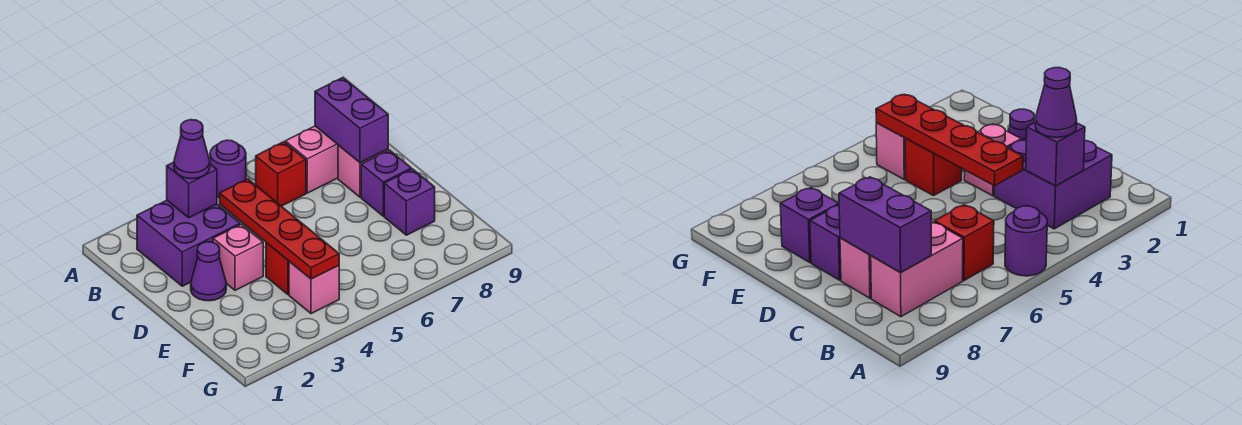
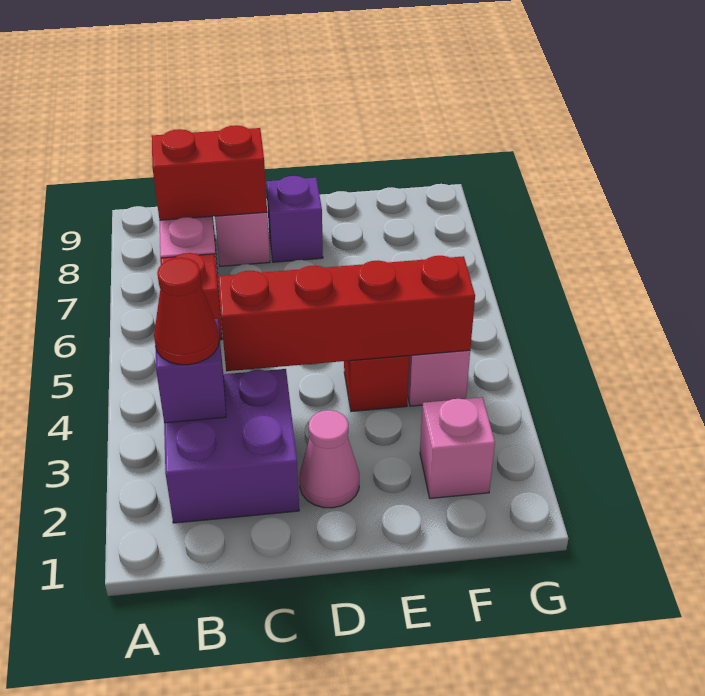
purple round brick A5 level 1 -> none
purple cone B3 level 3 -> red cone B3 level 3
purple brick B8:C8 level 2 -> red brick B8:C8 level 2
red plate C4:F4 level 2 -> red brick C4:F4 level 2
purple cone D2 level 1 -> pink cone D2 level 1
pink brick D3 level 1 -> pink brick F2 level 1
purple brick E8 level 1 -> none

